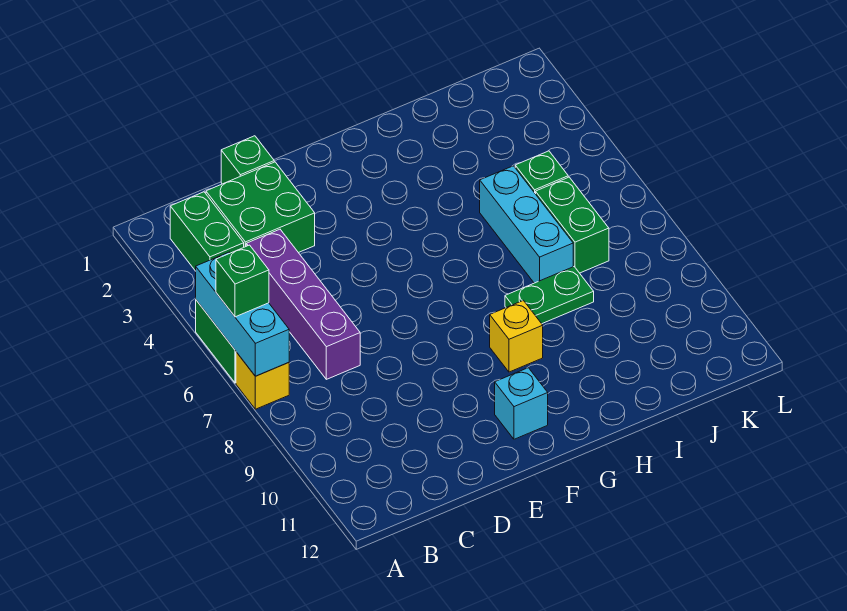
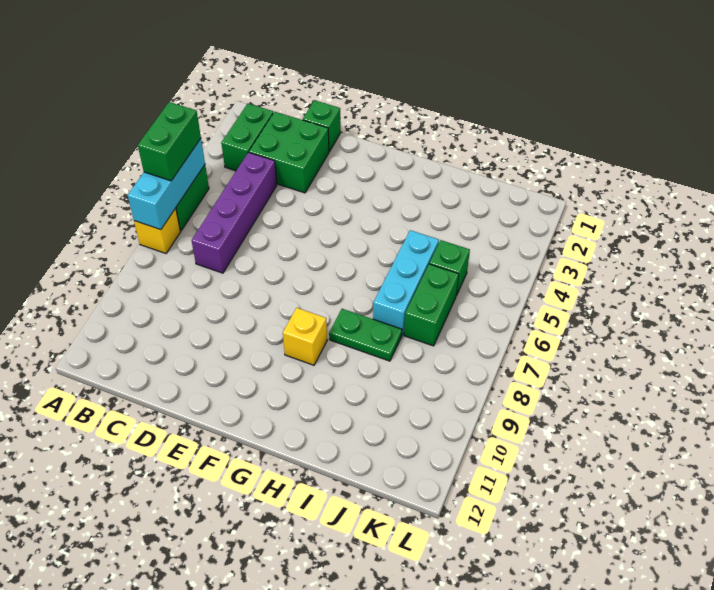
green brick A6 level 3 -> green brick A5:A6 level 3
cyan brick F11 level 1 -> none

